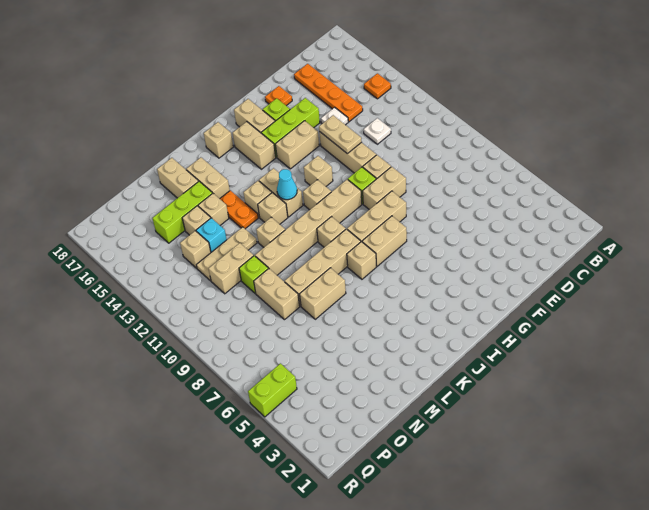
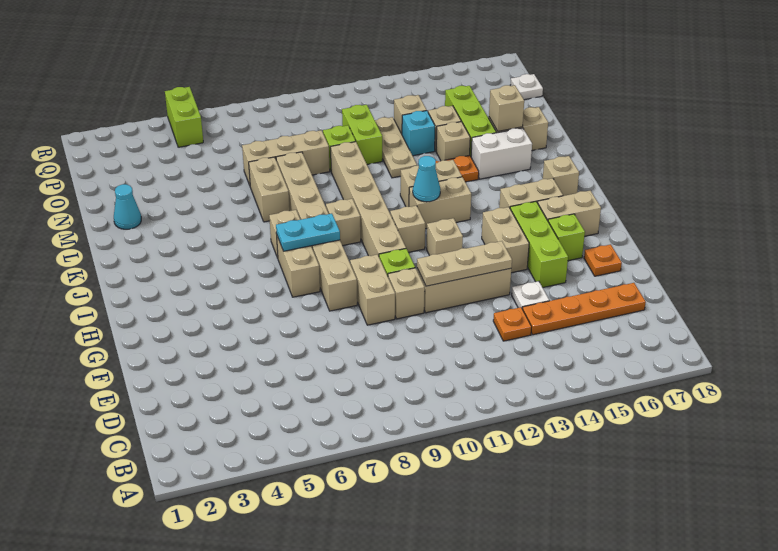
orange plate B14 level 1 -> orange plate D13 level 1
white plate D12 level 1 -> white plate P18 level 1
tan plate F12:F13 level 2 -> tan plate F11:F13 level 2
none -> cyan plate I7:I8 level 2
tan brick L11 level 1 -> tan brick M16 level 2
tan brick L15:L16 level 1 -> white brick L15:L16 level 1
none -> cyan cone M2 level 1
tan brick N8:N9 level 1 -> tan brick N7:N9 level 1
tan brick N11:O11 level 1 -> lime brick N11:O11 level 1

